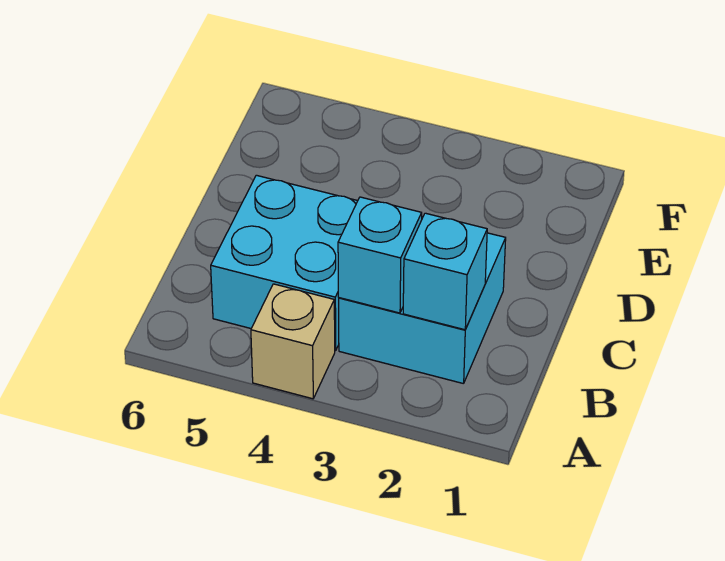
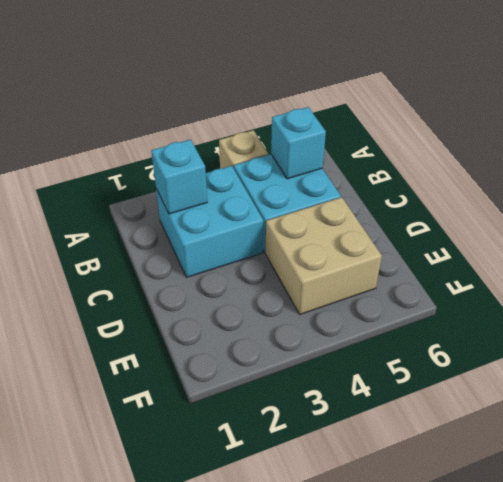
cyan brick B3 level 2 -> cyan brick B5 level 2
none -> tan brick D4:E5 level 1

